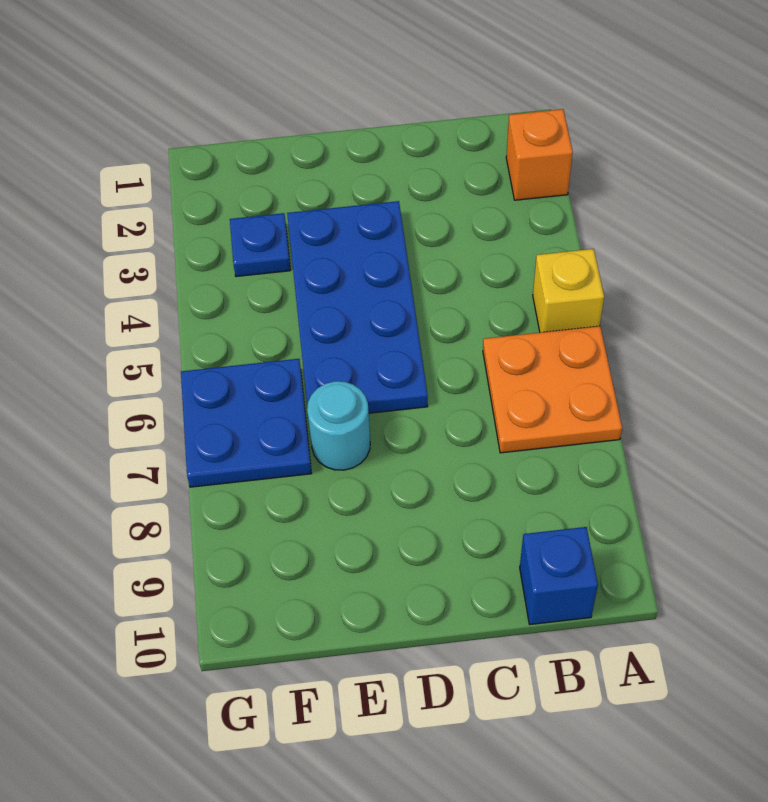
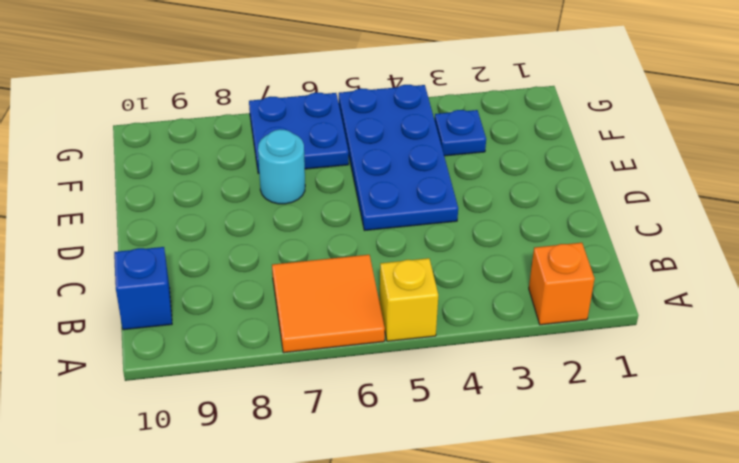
orange plate A6:B7 level 1 -> orange tile A6:B7 level 1
blue plate D3:E6 level 1 -> blue plate D4:G5 level 1

